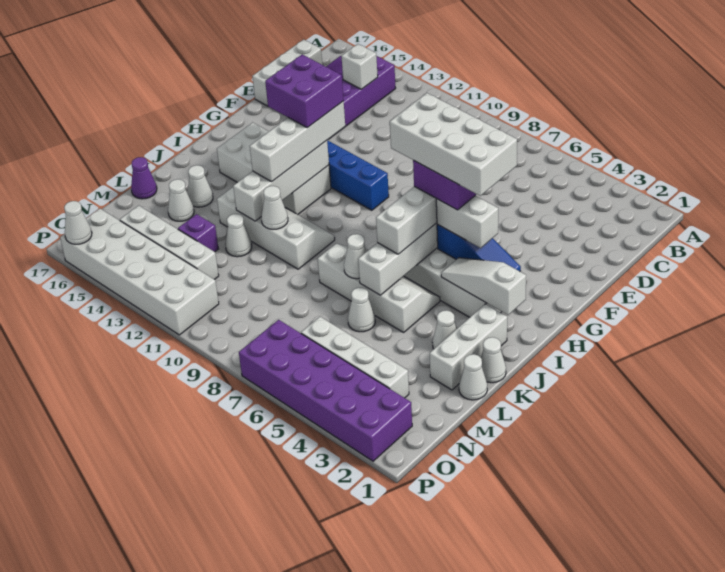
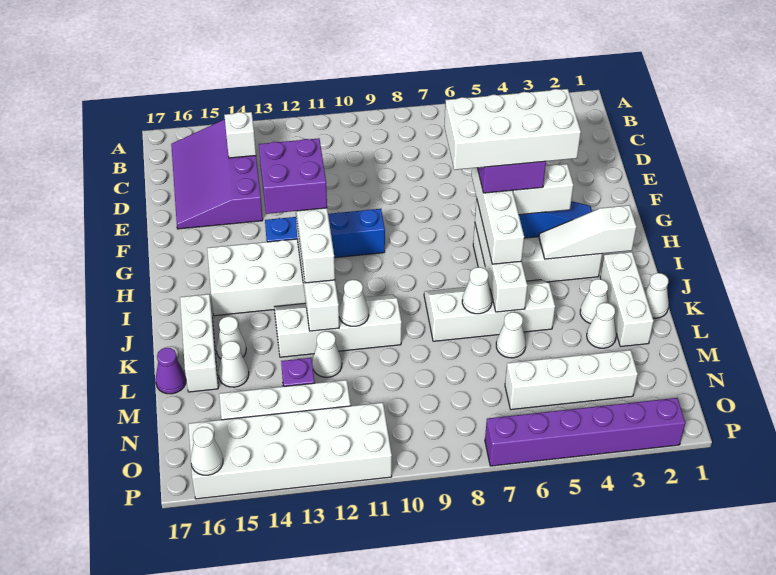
white brick C17:E17 level 1 -> white brick J16:L16 level 1
white cone L1 level 1 -> white cone L3 level 1
purple brick O2:P7 level 1 -> purple brick P2:P7 level 1

